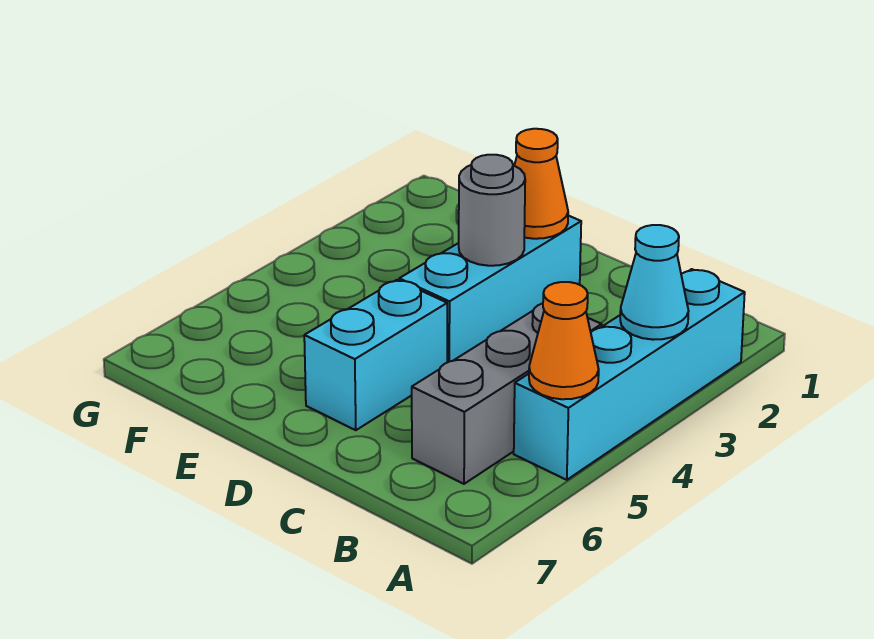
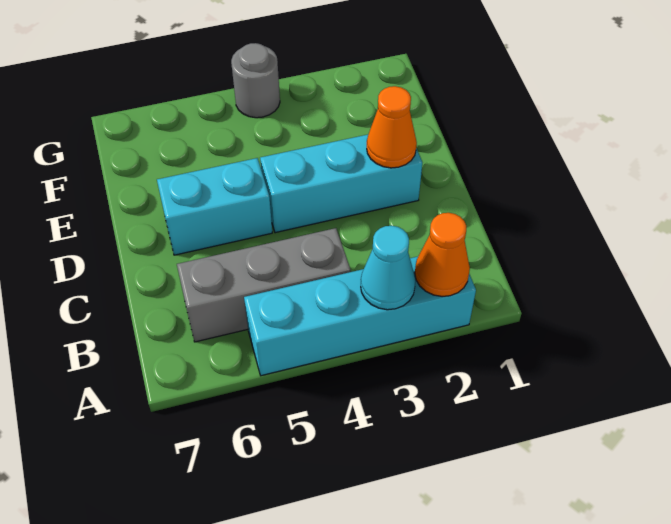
orange cone A5 level 2 -> orange cone A2 level 2
grey round brick D3 level 2 -> grey round brick G4 level 1

